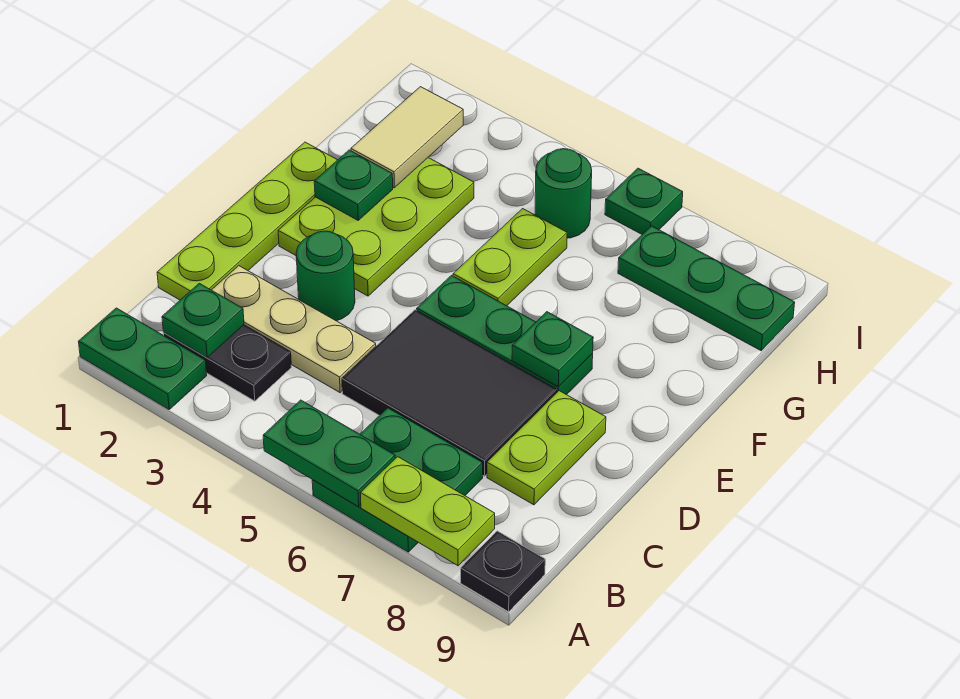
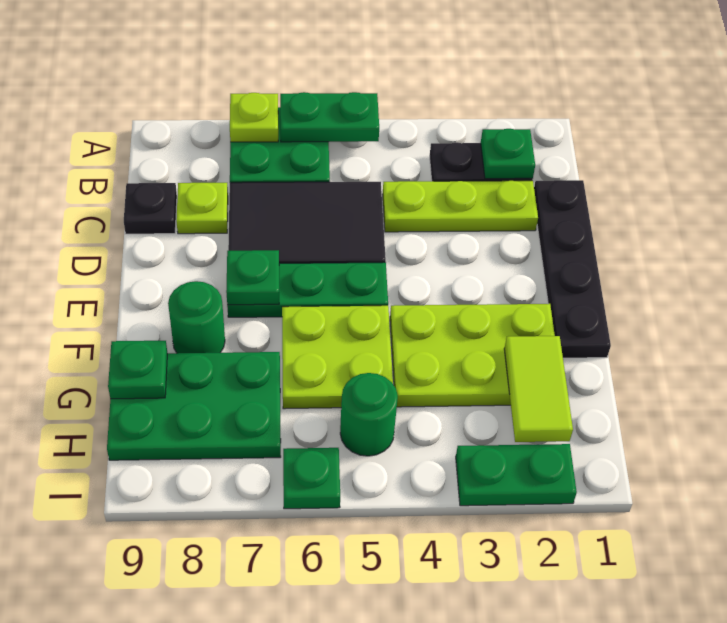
green plate A1:A2 level 1 -> green plate I2:I3 level 1
lime plate A7:A8 level 2 -> lime plate A7 level 2
black plate A9 level 1 -> black plate C9 level 1
lime plate C1:F1 level 1 -> black plate C1:F1 level 1
tan plate C2:C4 level 1 -> lime plate C2:C4 level 1
lime plate C8:D8 level 1 -> lime plate C8 level 1
green round brick D3 level 1 -> green round brick F8 level 1
lime plate E2:G3 level 1 -> lime plate F2:G4 level 1
green plate F2 level 2 -> green plate G9 level 2
lime plate F5:G5 level 1 -> lime plate F5:G6 level 1
tan tile G2:H2 level 2 -> lime tile G2:H2 level 2
green plate H7:H9 level 1 -> green plate G7:H9 level 1

